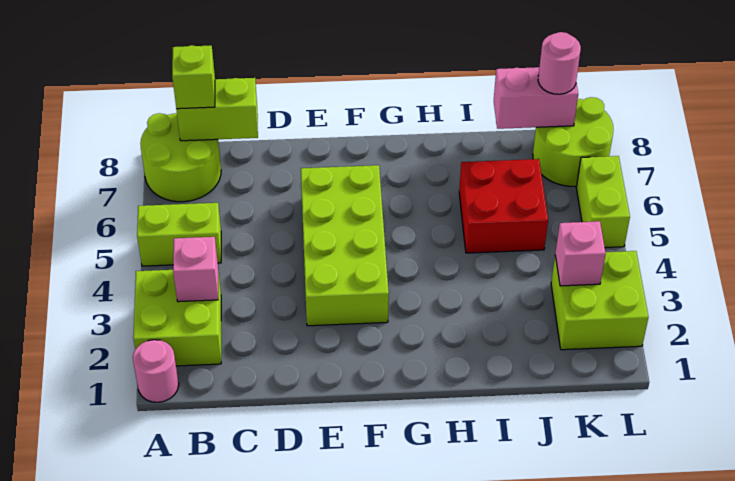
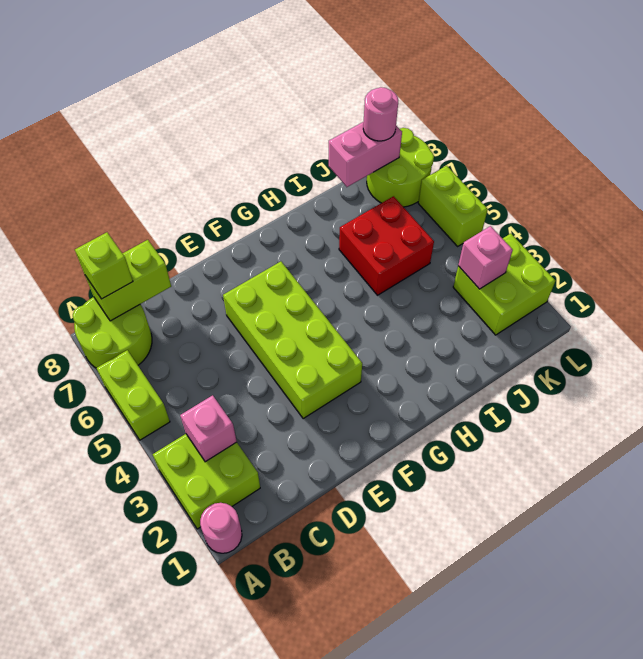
lime brick A5:B5 level 1 -> lime brick A5:A6 level 1

